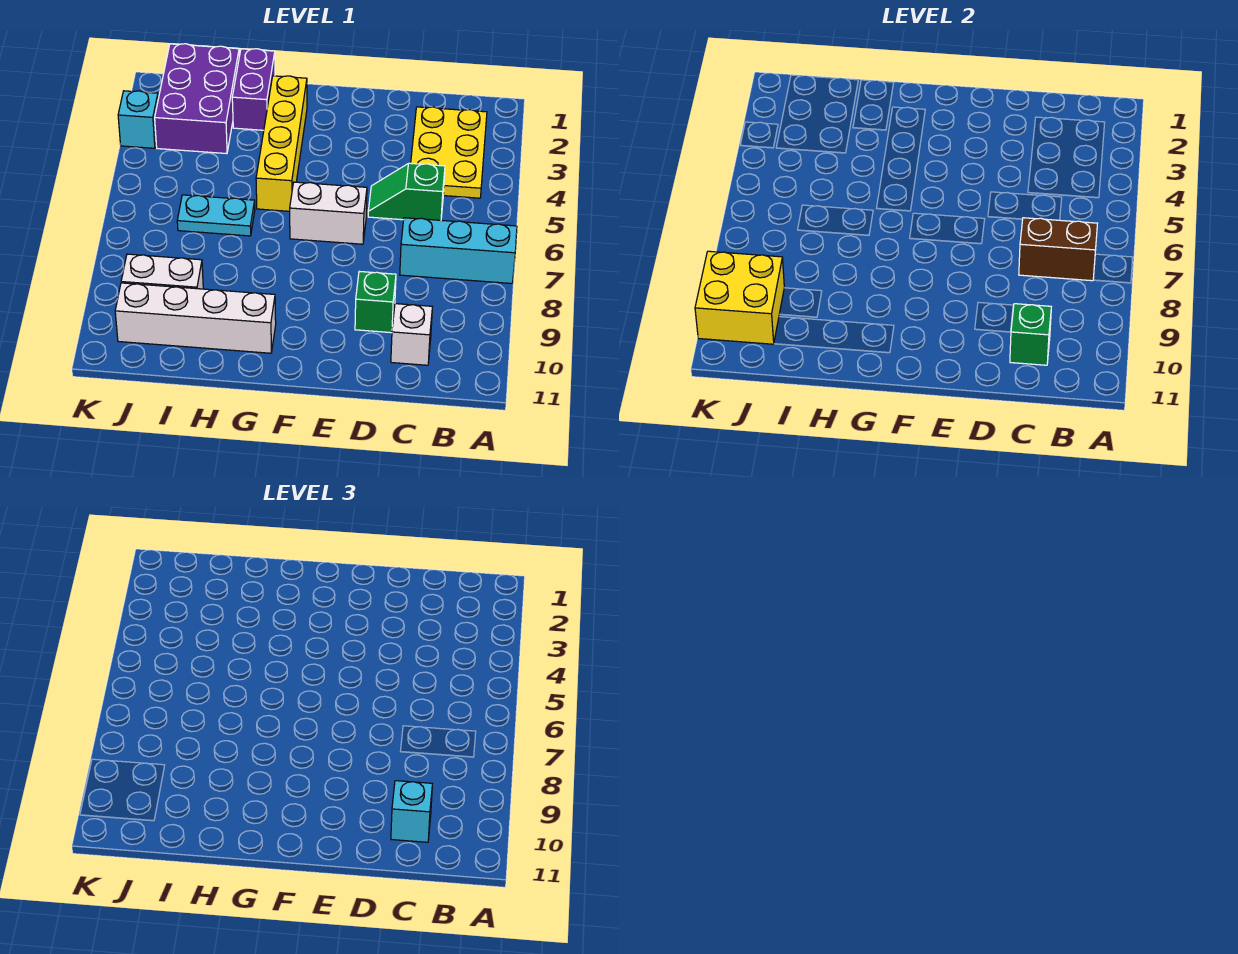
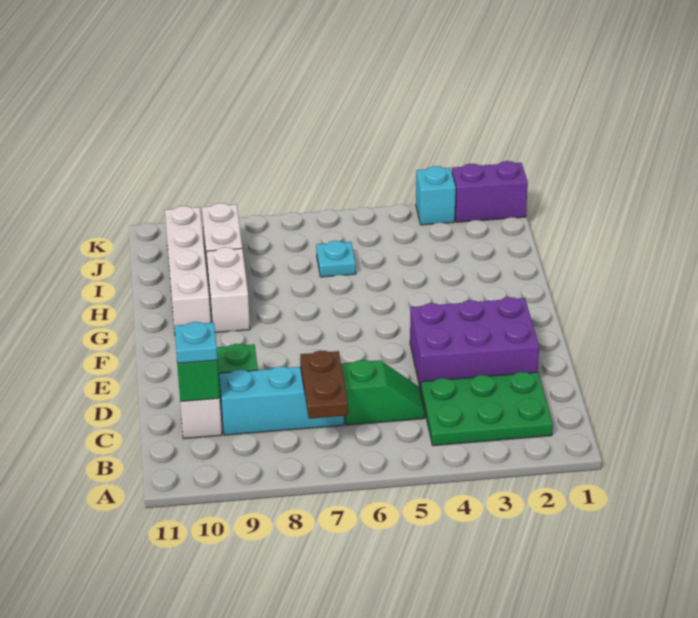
cyan brick A7:C7 level 1 -> cyan brick C7:C9 level 1
yellow plate B2:C4 level 1 -> green plate B2:C4 level 1
brown brick B7:C7 level 2 -> brown plate B7:C7 level 2
green slope C5:D5 level 1 top C -> green slope C5:C6 level 1 top 6
cyan brick C10 level 3 -> cyan plate C10 level 3
white brick E6:F6 level 1 -> white brick G9:H9 level 1
yellow brick G2:G5 level 1 -> none
purple brick H1:H2 level 1 -> purple brick K1:K2 level 1
cyan plate H6:I6 level 1 -> cyan plate I6 level 1
purple brick I1:J3 level 1 -> purple brick D2:E4 level 1
yellow brick J9:K10 level 2 -> none

